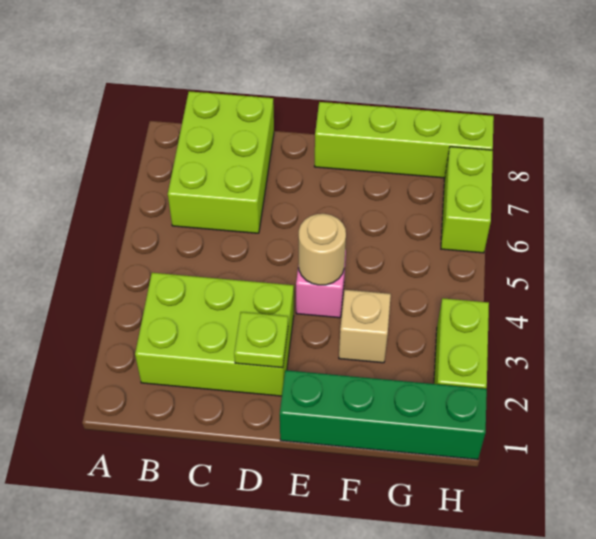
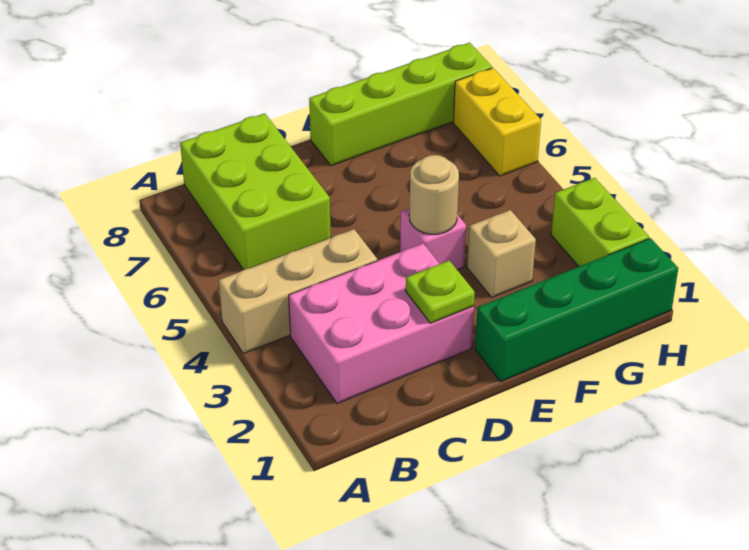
none -> tan brick A4:C4 level 1
lime brick B2:D3 level 1 -> pink brick B2:D3 level 1
lime brick H6:H7 level 1 -> yellow brick H6:H7 level 1

